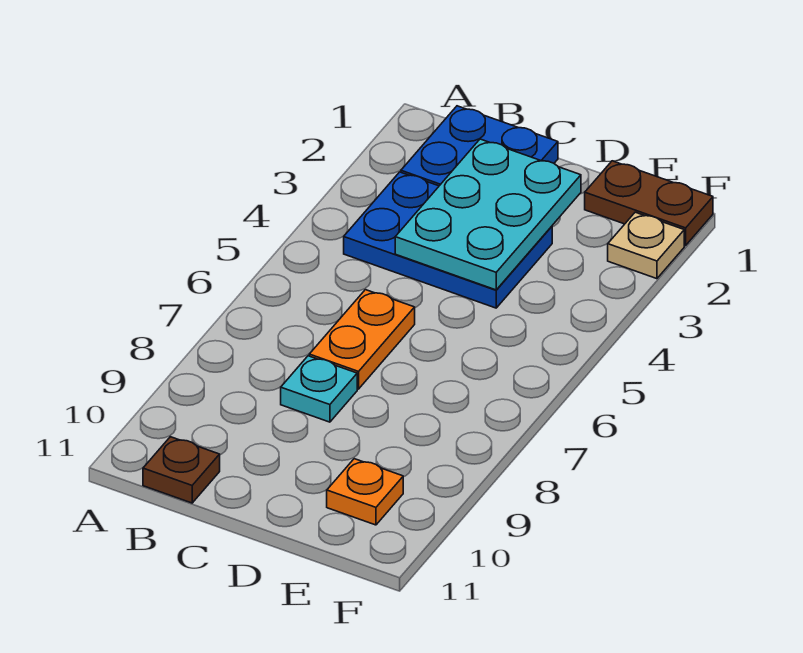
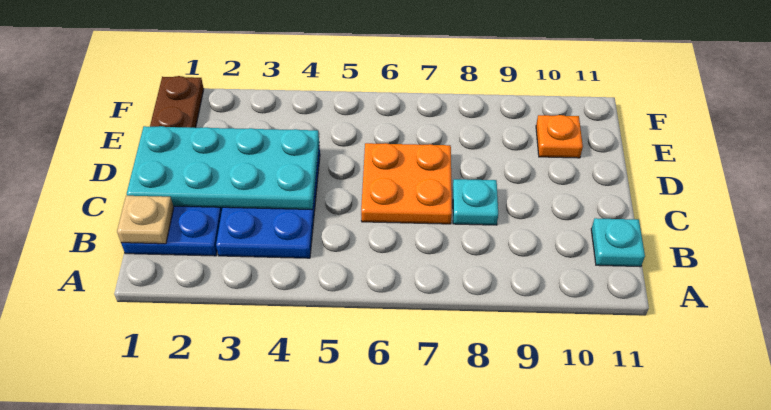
brown plate B11 level 1 -> cyan plate B11 level 1
cyan plate C2:D4 level 2 -> cyan plate C1:D4 level 2
orange plate C6:C7 level 1 -> orange plate C6:D7 level 1
tan plate F2 level 1 -> tan plate B1 level 2

